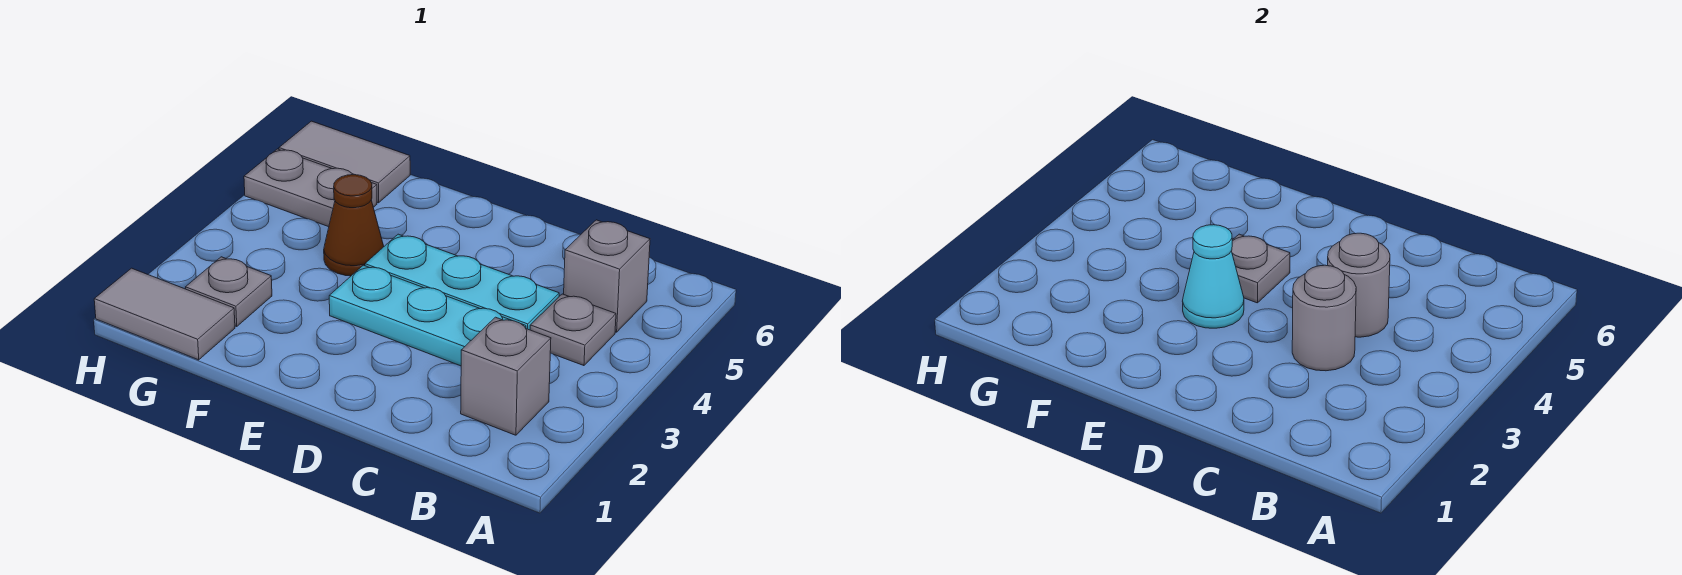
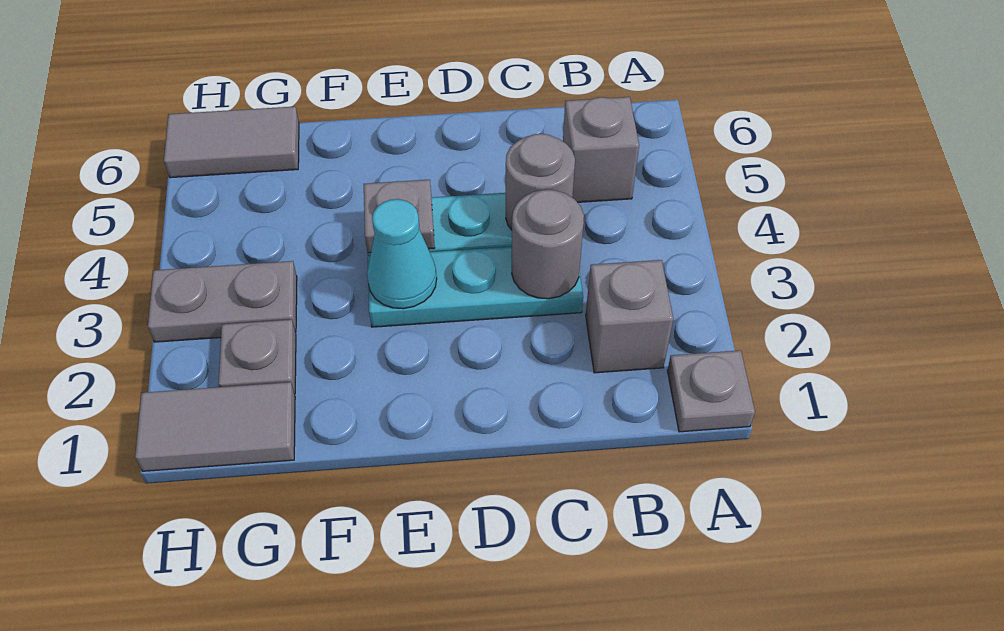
grey plate B4 level 1 -> grey plate A1 level 1
brown cone F4 level 1 -> none
grey plate G5:H5 level 1 -> grey plate G3:H3 level 1

